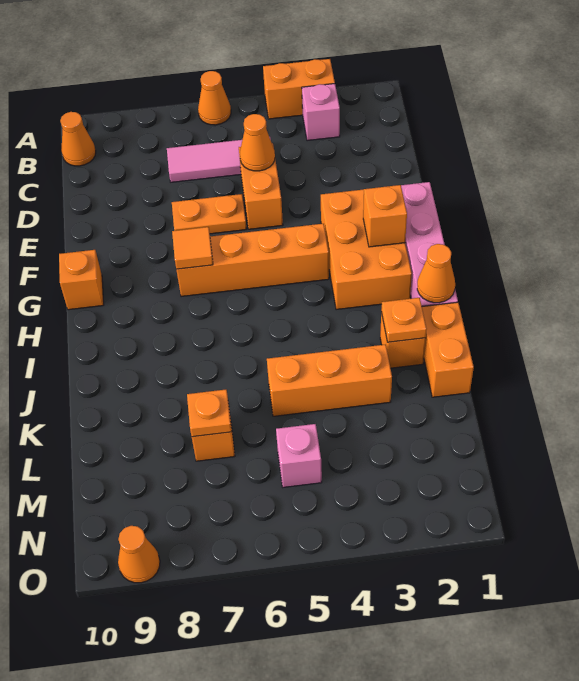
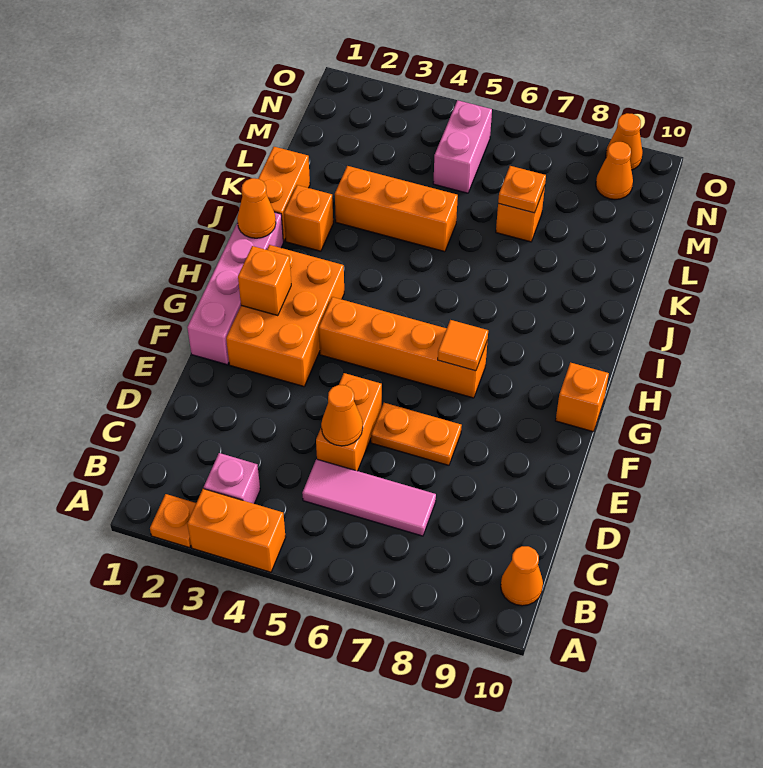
orange cone A6 level 1 -> orange cone N9 level 1
orange plate J2 level 2 -> orange plate A2 level 1
pink brick M5 level 1 -> pink brick M5:N5 level 1

